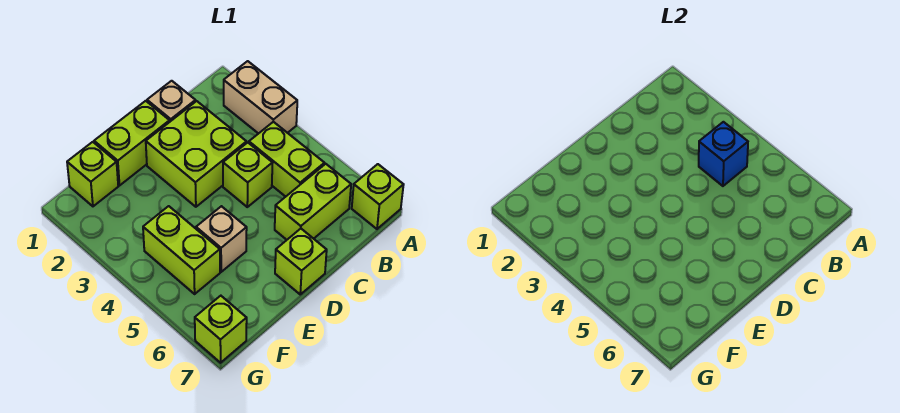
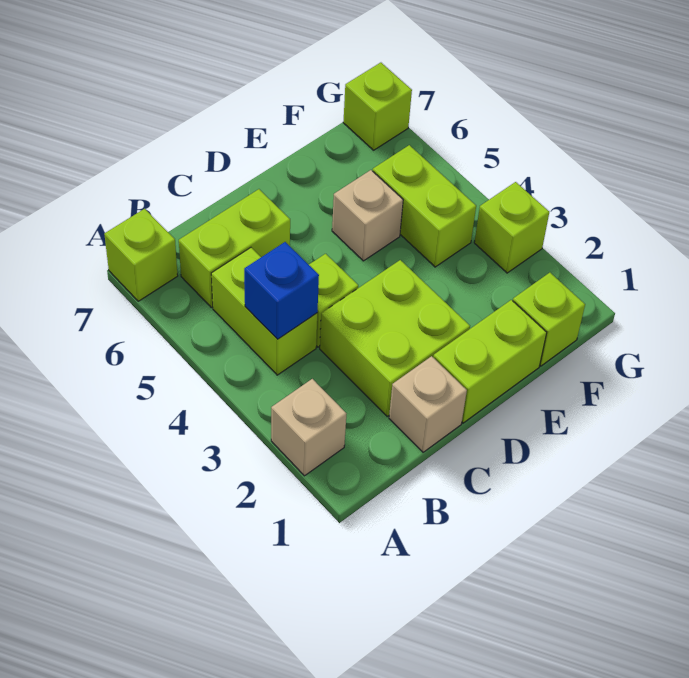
tan brick A2:A3 level 1 -> tan brick A2 level 1
lime brick D7 level 1 -> lime brick G3 level 1

